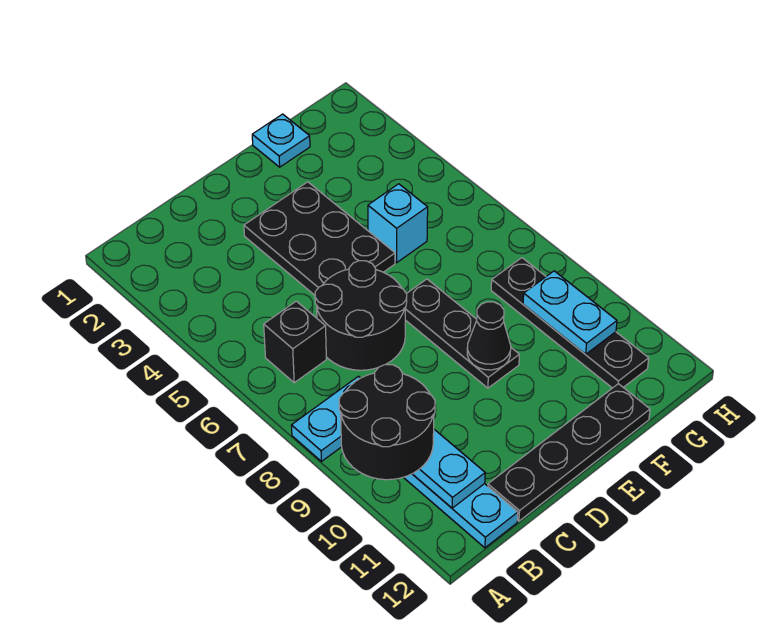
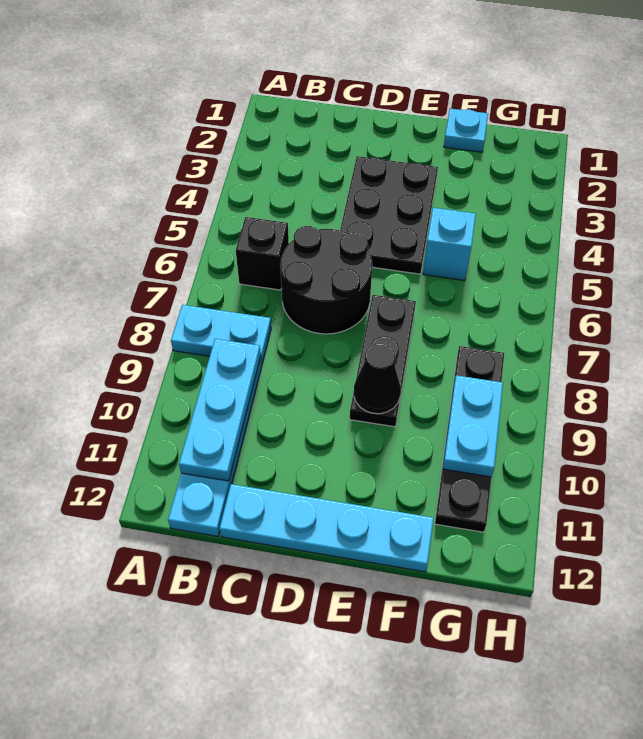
black round brick A9:B10 level 3 -> none
black plate C12:F12 level 1 -> cyan plate C12:F12 level 1

